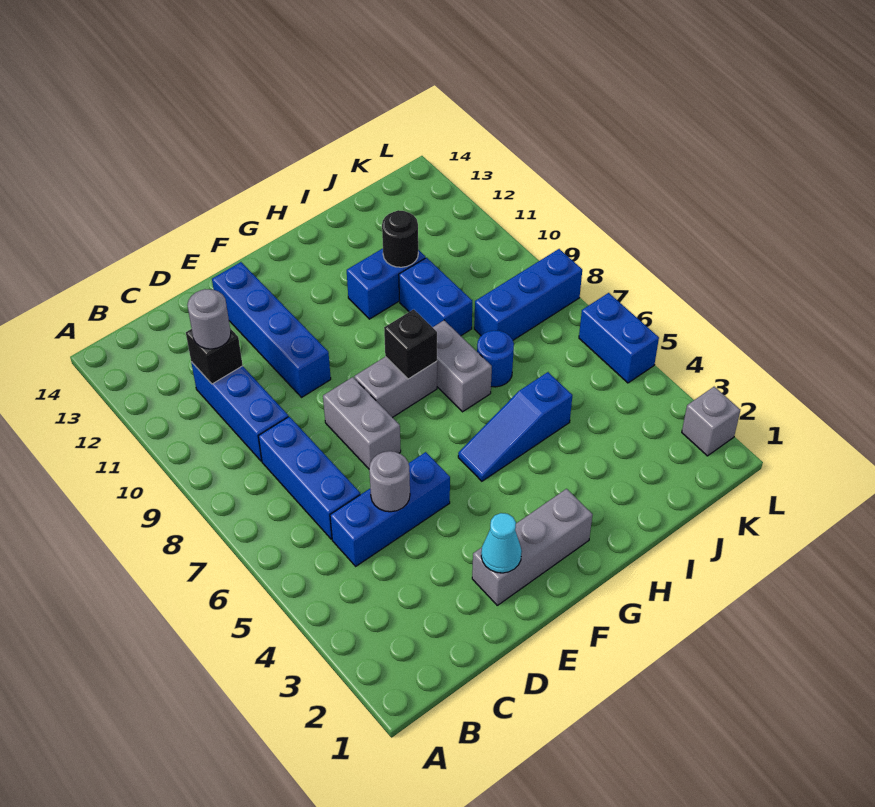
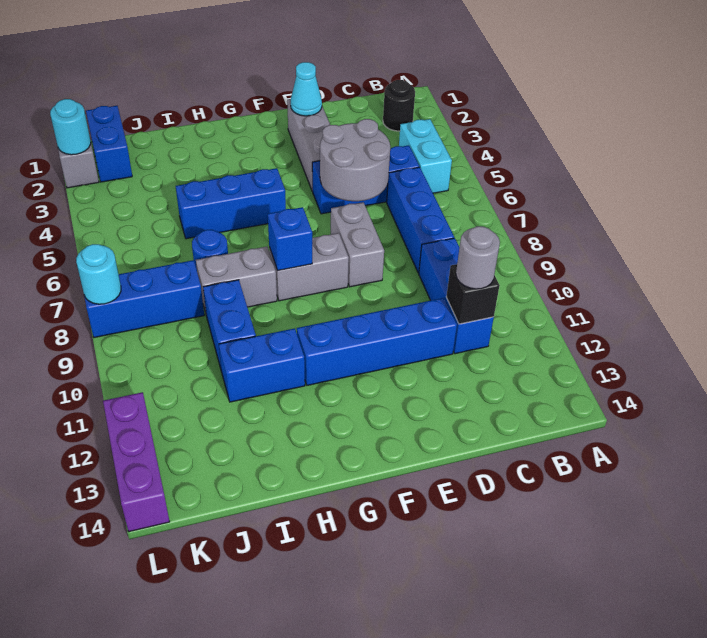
none -> cyan brick B4:B5 level 1
grey round brick D5 level 2 -> grey round brick D5:E6 level 2
grey brick E2:G2 level 1 -> grey brick E2:E4 level 1
blue brick E10:E13 level 1 -> blue brick D11:G11 level 1
blue slope G5:I5 level 1 top I -> blue brick G5:I5 level 1
black brick G8 level 2 -> blue brick G8 level 2
grey brick H7:H8 level 1 -> grey brick H8:I8 level 1
black round brick I11 level 2 -> black round brick B2 level 1
none -> cyan round brick L2 level 2
blue brick L5:L6 level 1 -> blue brick K1:K2 level 1
none -> cyan round brick L8 level 2
none -> purple brick L12:L14 level 1

